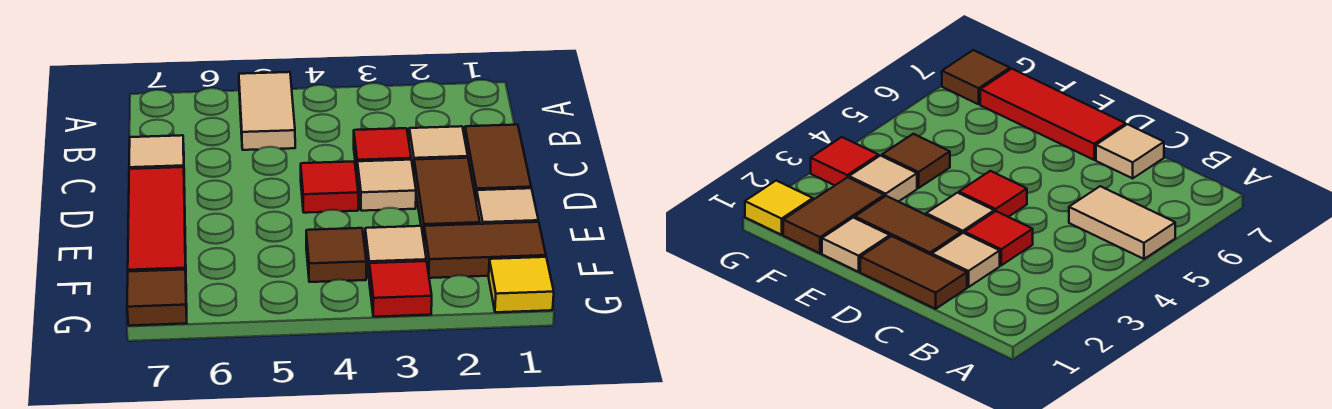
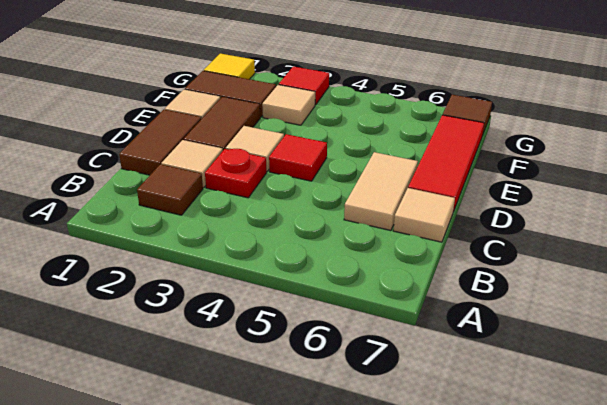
tan tile A5:B5 level 1 -> tan tile C6:D6 level 1
red tile C3 level 1 -> red plate C3 level 1
brown tile F4 level 1 -> brown tile B2 level 1

